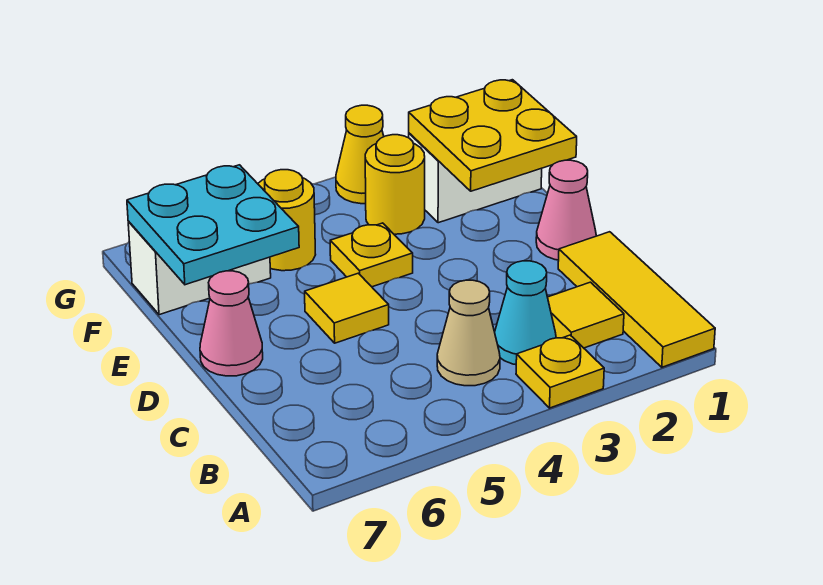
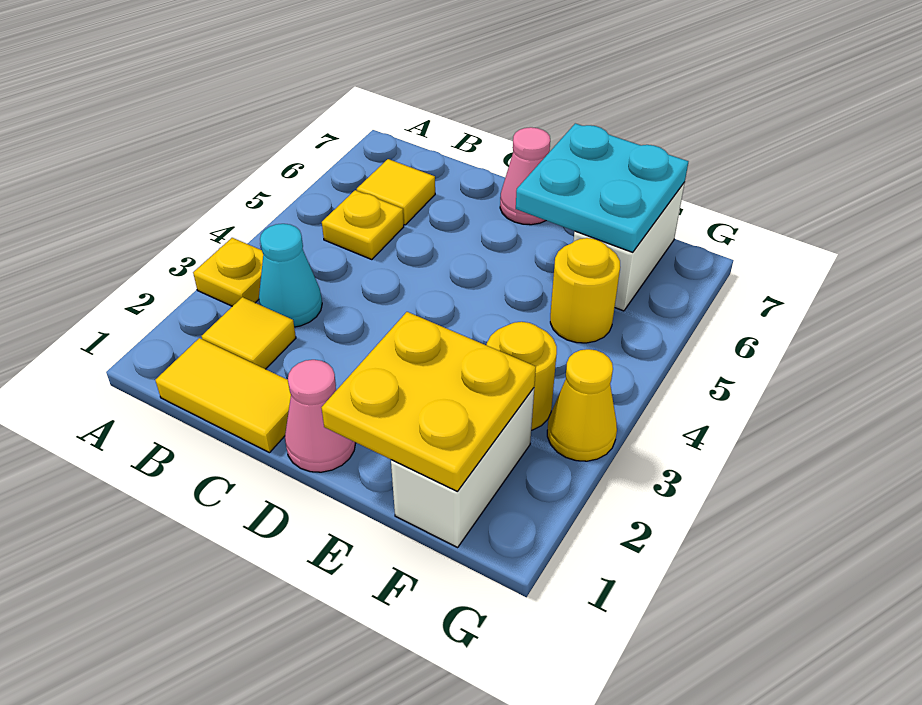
yellow tile A1:C1 level 1 -> yellow tile B1:C1 level 1
tan cone B4 level 1 -> none
yellow tile D5 level 1 -> yellow tile B6 level 1
yellow plate E4 level 1 -> yellow plate B5 level 1

